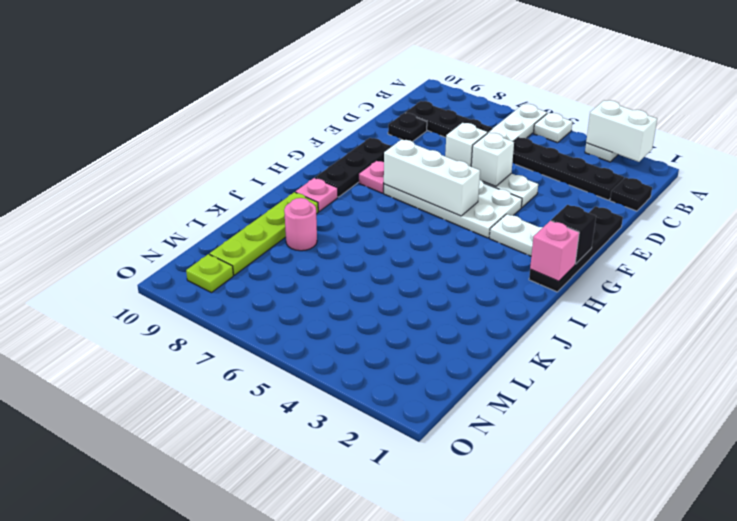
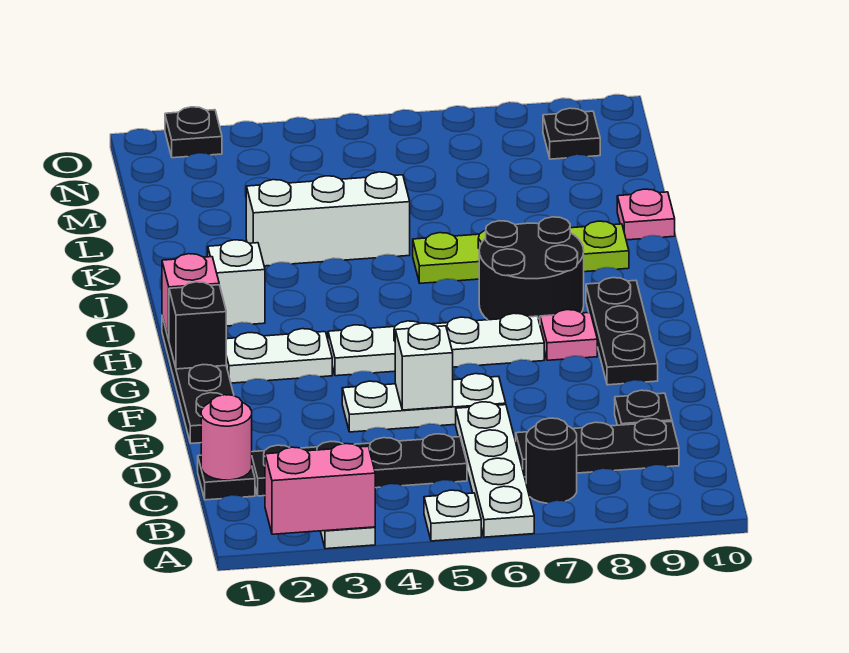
white brick A2:A3 level 2 -> pink brick A2:A3 level 2
none -> black round brick B7 level 1
white brick E6 level 2 -> white brick I2 level 1
white plate F4:G7 level 1 -> white plate G4:G7 level 1
white brick G5:G7 level 2 -> white brick K3:K5 level 1
none -> black round brick H7:I8 level 1
pink plate I9 level 1 -> pink plate K10 level 1
lime plate J9:M9 level 1 -> lime plate J6:J9 level 1
pink round brick K8 level 1 -> pink round brick C1 level 2
lime plate N9 level 1 -> black plate N9 level 1
none -> black plate O2 level 1

